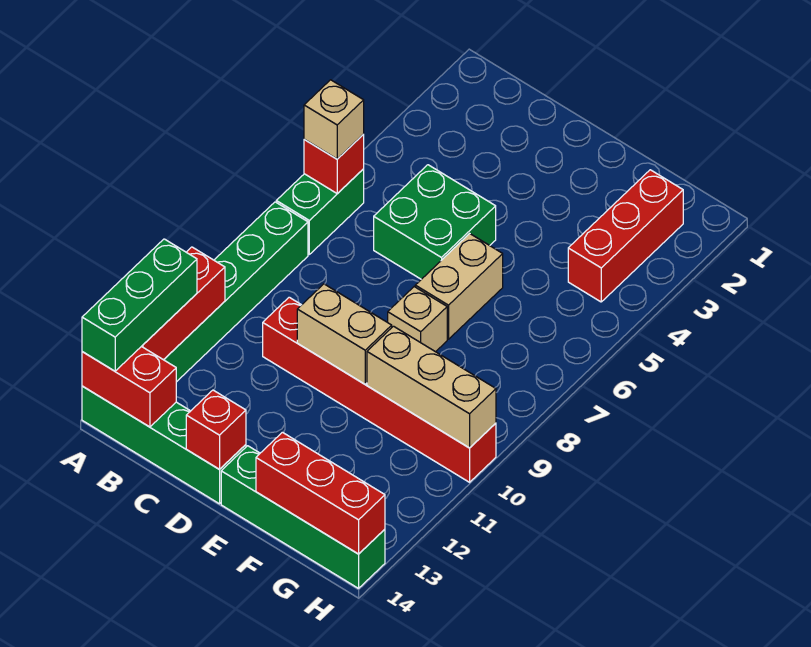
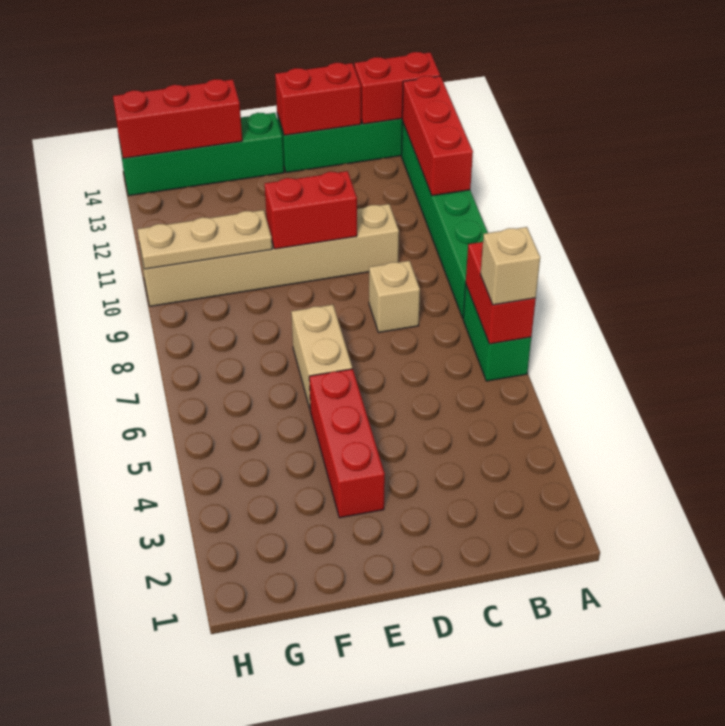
red brick A6 level 2 -> red brick A6:A7 level 2
green brick A12:A14 level 3 -> none
green brick C5:D6 level 1 -> none
red brick C10:H10 level 1 -> tan brick C10:H10 level 1
tan brick D10:E10 level 2 -> red brick D10:E10 level 2
red brick D14 level 2 -> red brick C14:D14 level 2
tan brick E8 level 1 -> tan brick C8 level 1
tan brick F10:H10 level 2 -> tan plate F10:H10 level 2
red brick G2:G4 level 1 -> red brick E3:E5 level 1

